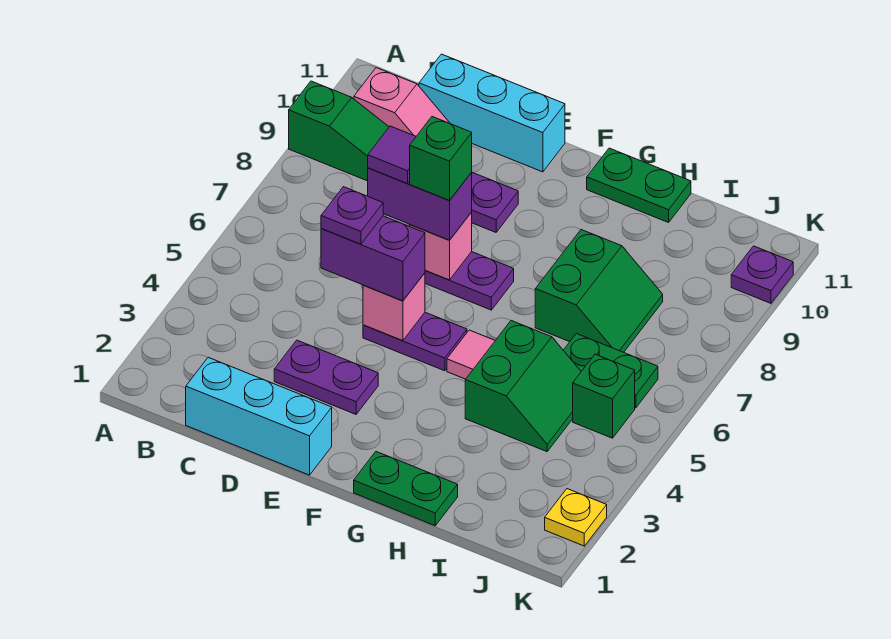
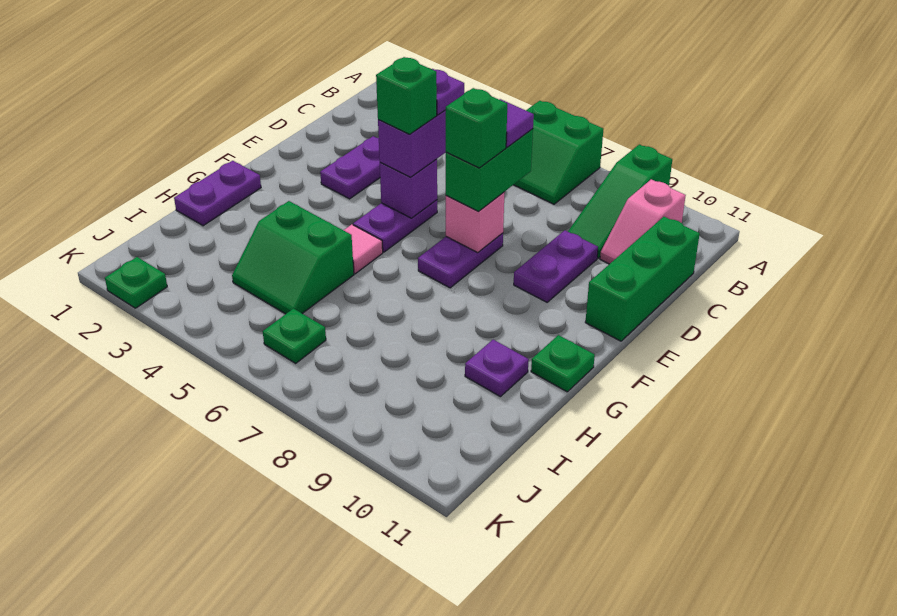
cyan brick C1:E1 level 1 -> none
cyan brick C11:E11 level 1 -> green brick C11:E11 level 1
purple brick D7:E7 level 3 -> green brick D7:E7 level 3
pink brick E5 level 2 -> purple brick E5 level 2
green plate G1:H1 level 1 -> purple plate G1:H1 level 1
green plate G11:H11 level 1 -> green plate G11 level 1
green slope H7:I8 level 1 top H -> green slope A6:B7 level 1 top A
green plate I6:J6 level 1 -> green plate J6 level 1
green brick J5 level 1 -> green brick E5 level 4
yellow plate K2 level 1 -> green plate K2 level 1
purple plate K10 level 1 -> purple plate H10 level 1

